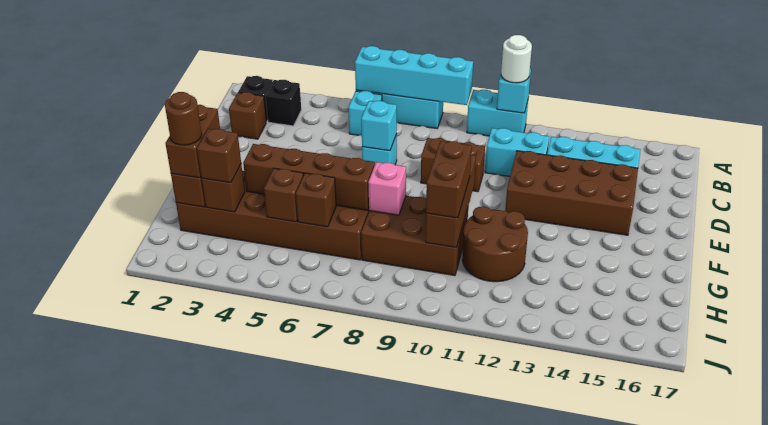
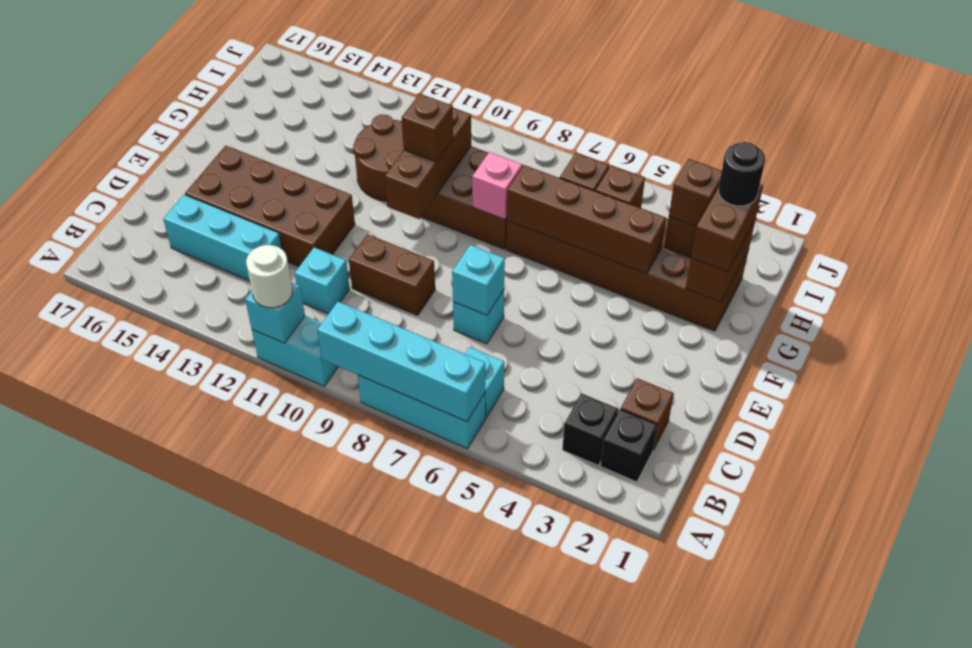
cyan brick C11:C12 level 1 -> cyan brick C11 level 1
brown brick G10:H10 level 3 -> brown brick G10 level 3
brown round brick H2 level 4 -> black round brick H2 level 4

